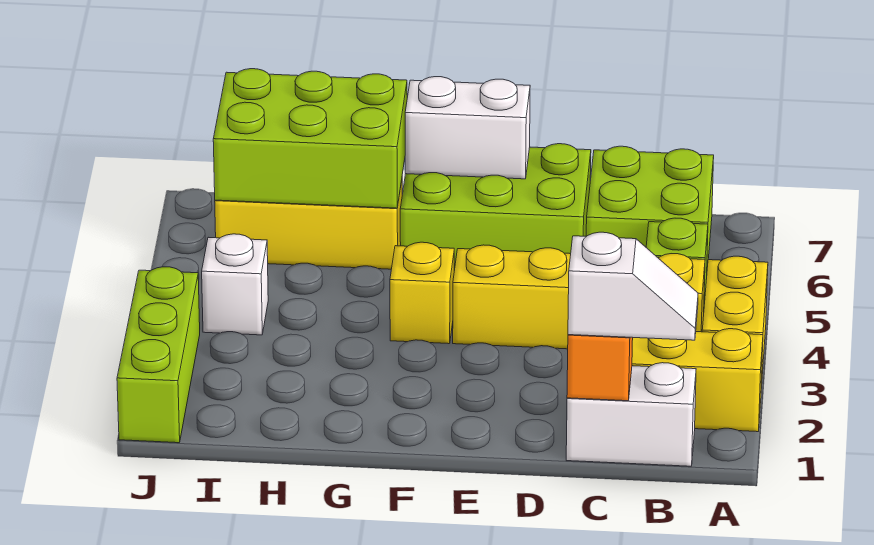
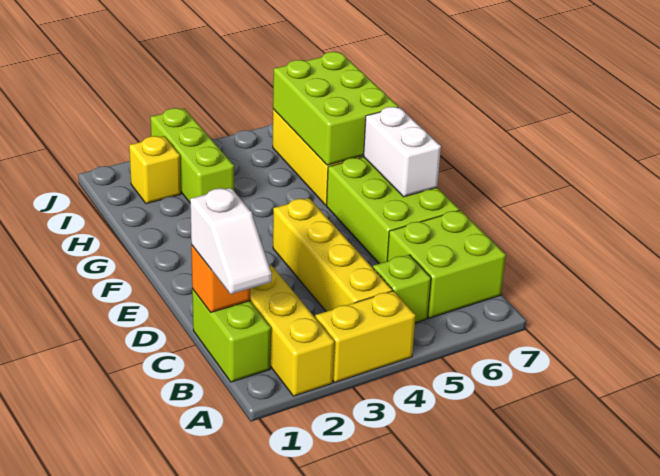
white brick B1:C1 level 1 -> lime brick B1:C1 level 1
yellow brick F4 level 1 -> yellow brick I2 level 1
white brick I4 level 1 -> none
lime brick J1:J3 level 1 -> lime brick H3:J3 level 1

